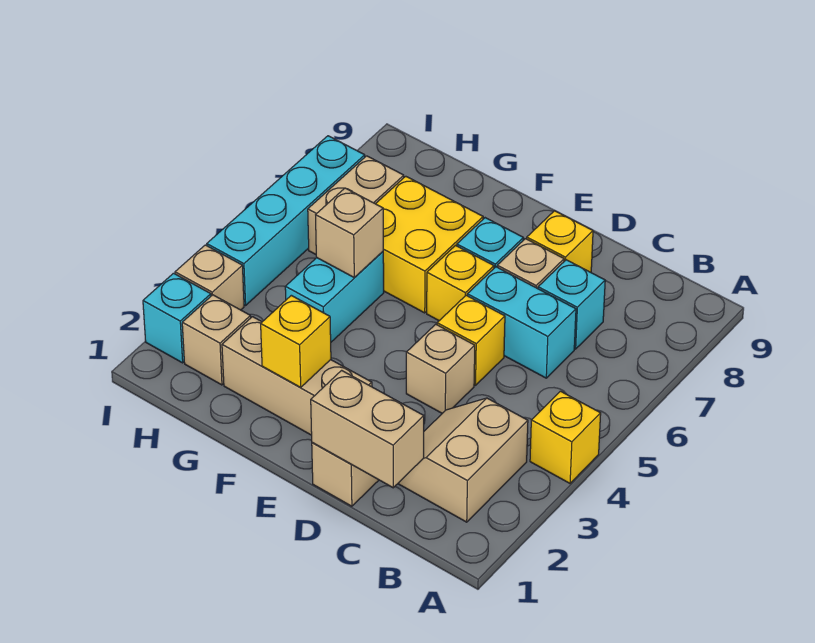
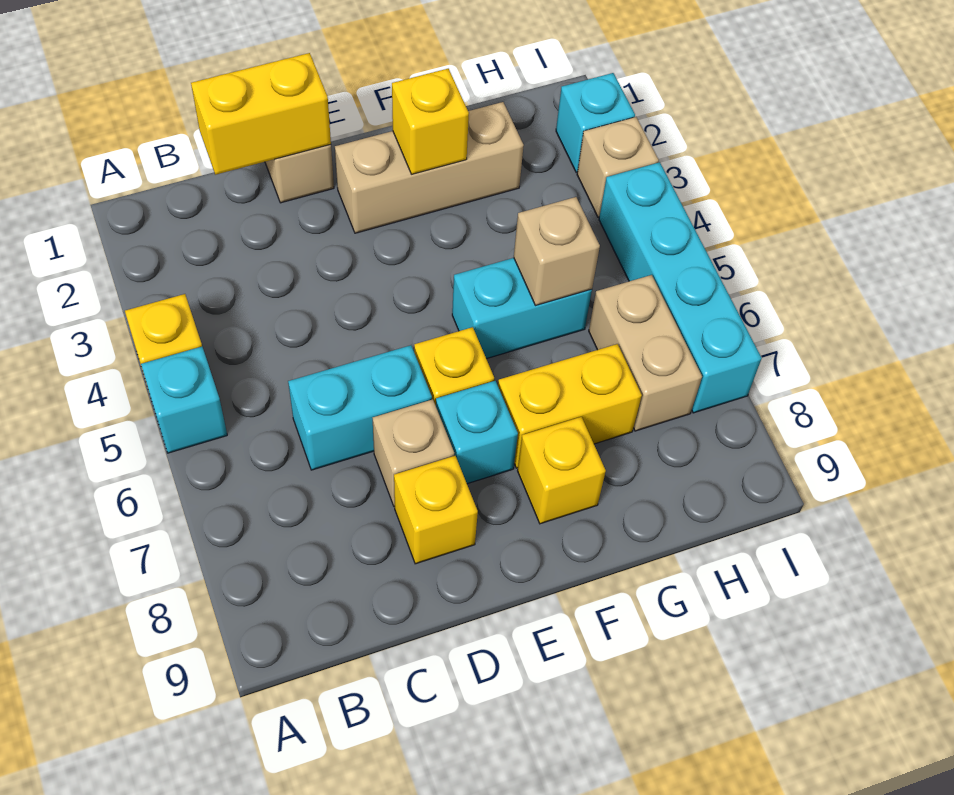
tan slope B2:C3 level 1 top B -> none
tan brick C1:D1 level 2 -> yellow brick C1:D1 level 2
cyan brick C7 level 1 -> cyan brick A5 level 1
tan brick D4 level 1 -> none
yellow brick D5 level 1 -> yellow brick F8 level 1
yellow brick F6:G7 level 1 -> yellow brick F7:G7 level 1
cyan brick G4:G5 level 1 -> cyan brick F5:G5 level 1
tan brick H2 level 1 -> none

